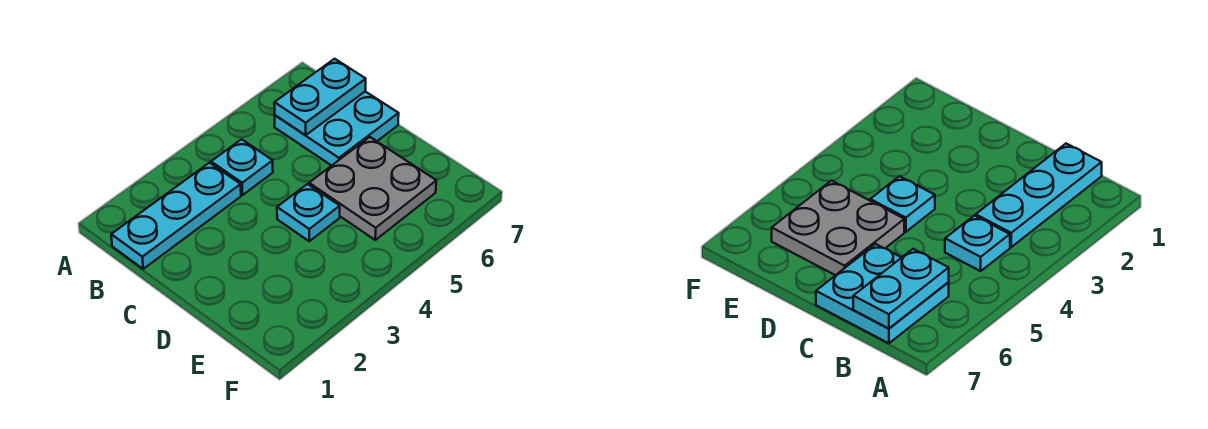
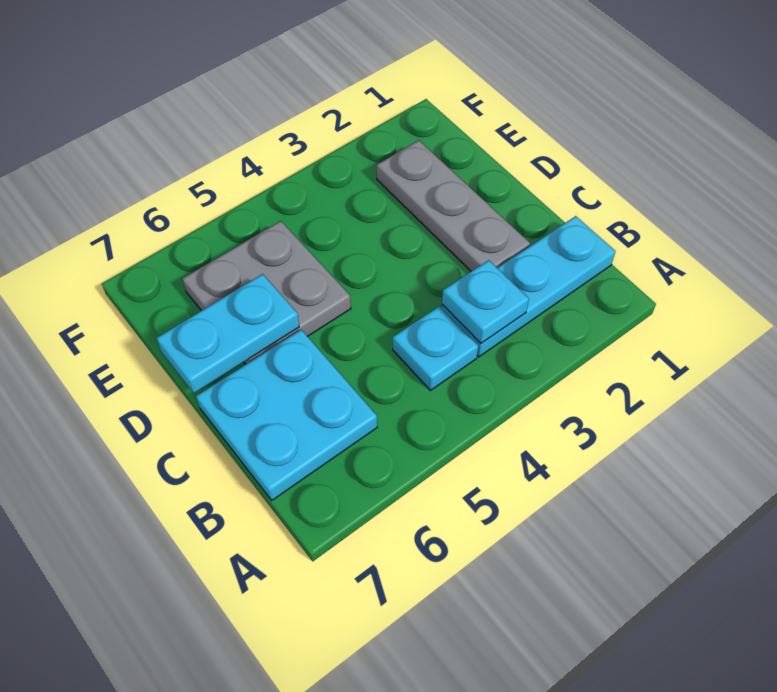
cyan plate B6:B7 level 2 -> cyan plate D6:D7 level 2
none -> grey plate C2:E2 level 1
cyan plate D4 level 1 -> cyan plate B3 level 2

